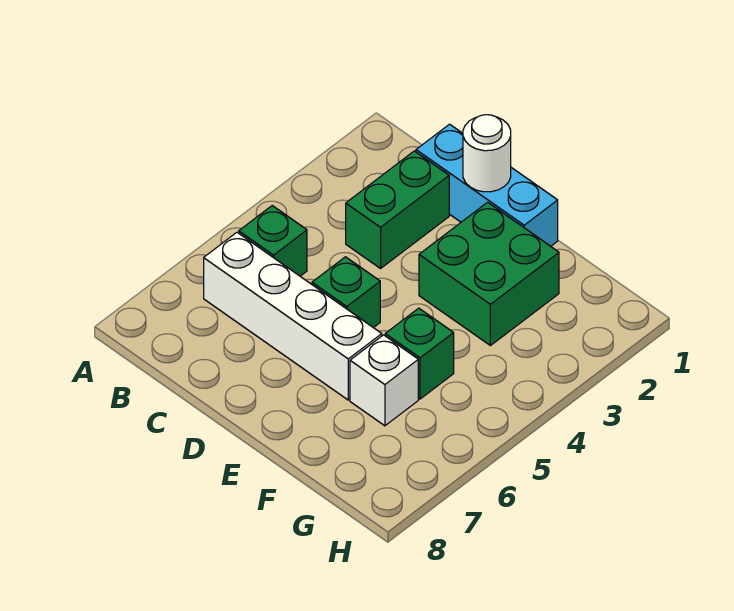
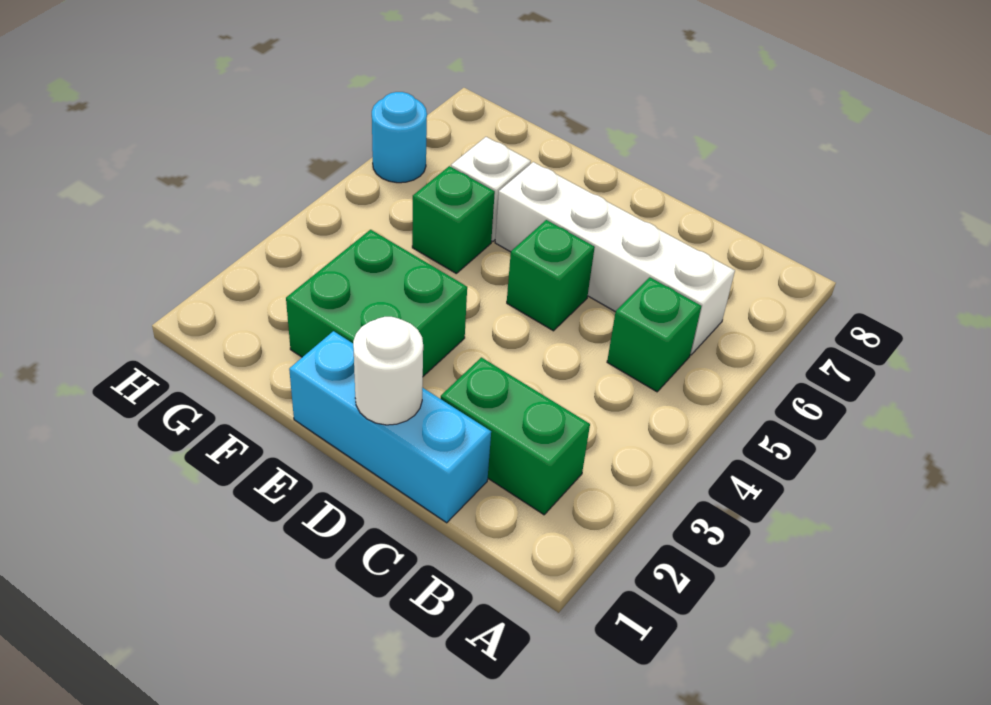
green brick C2:C3 level 1 -> green brick B2:C2 level 1
none -> cyan round brick H6 level 1

